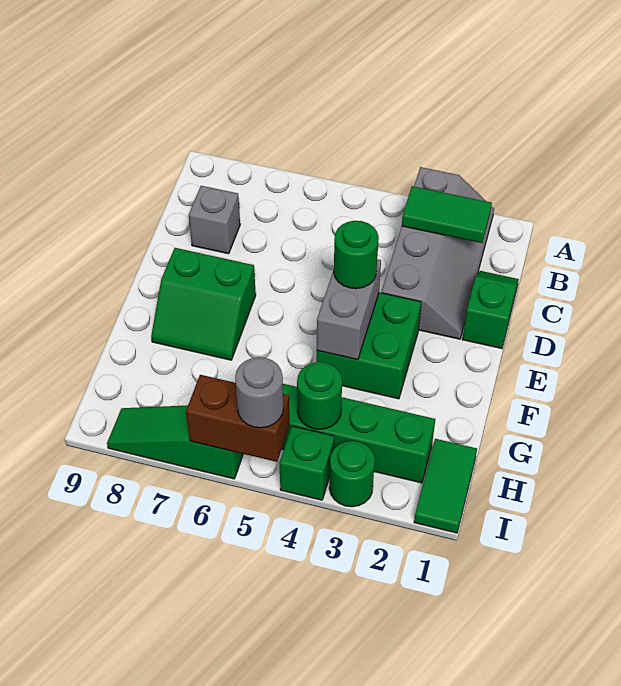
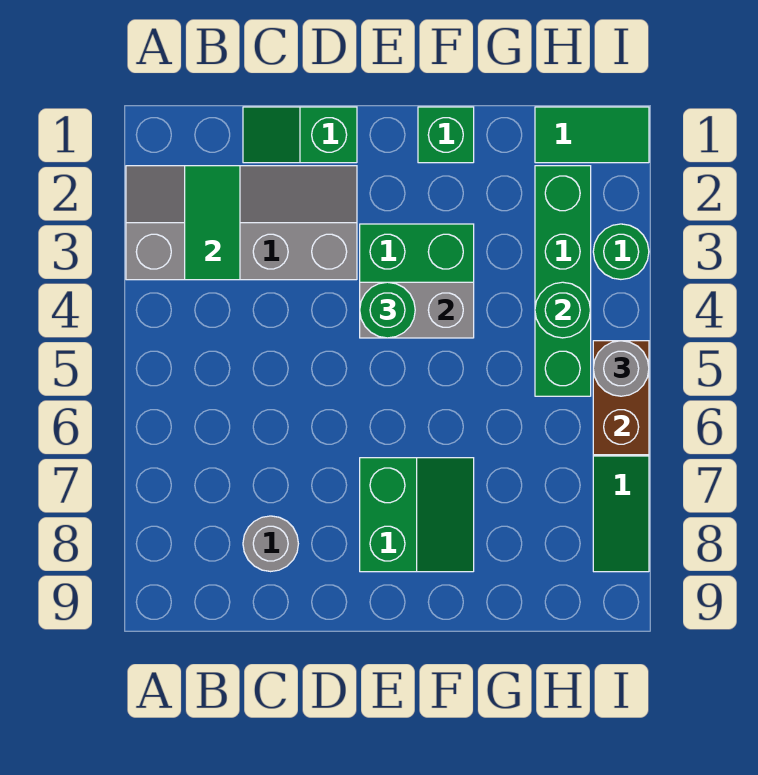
grey brick C8 level 1 -> grey round brick C8 level 1
green brick I4 level 1 -> green brick F1 level 1

